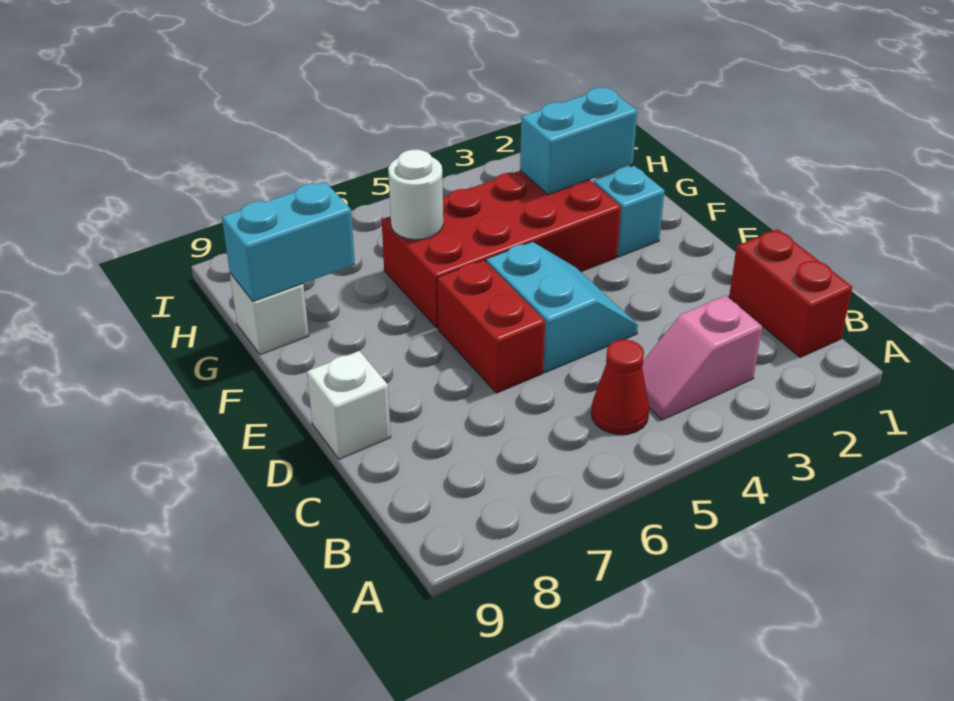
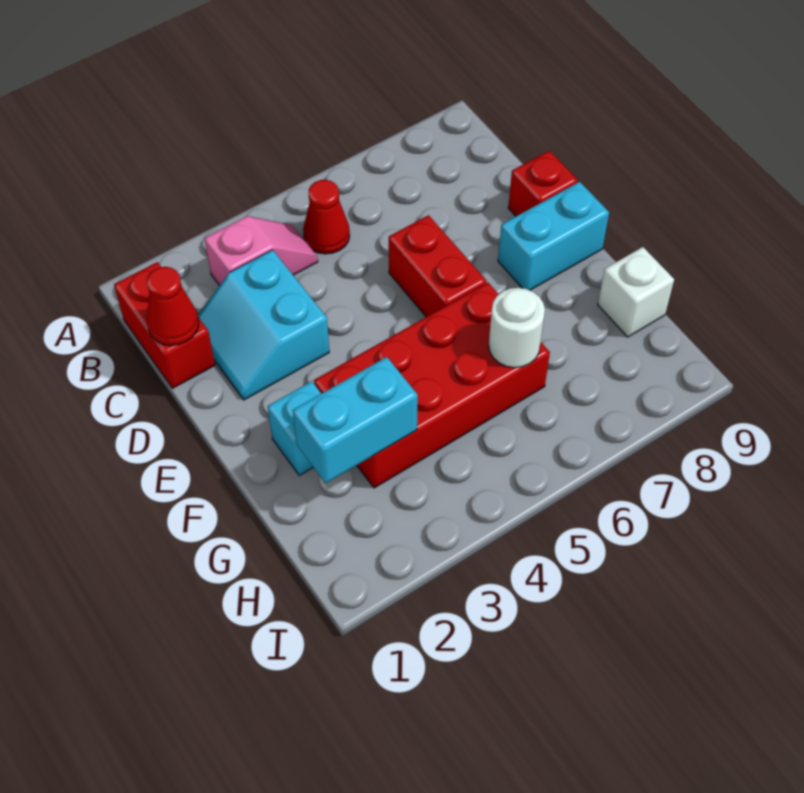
none -> red cone C1 level 2
cyan slope D4:E5 level 1 top 5 -> cyan slope C2:D3 level 1 top 3
white brick D9 level 1 -> red brick D9 level 1
cyan brick G8:G9 level 2 -> cyan brick E8:E9 level 1

